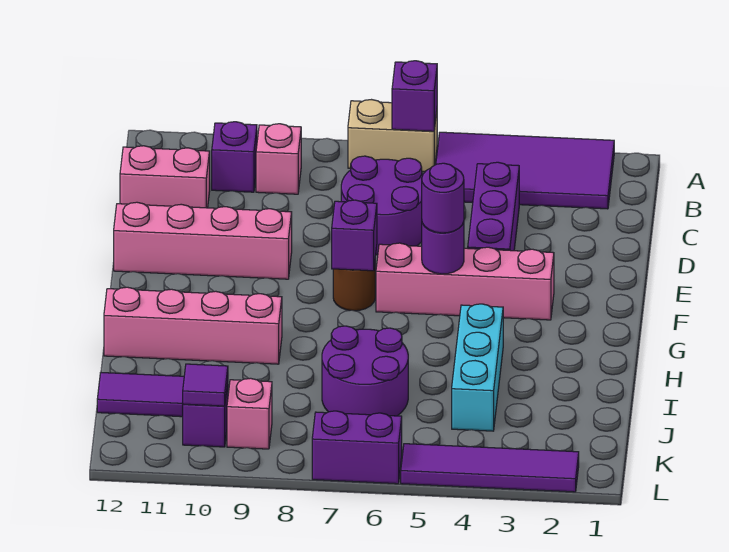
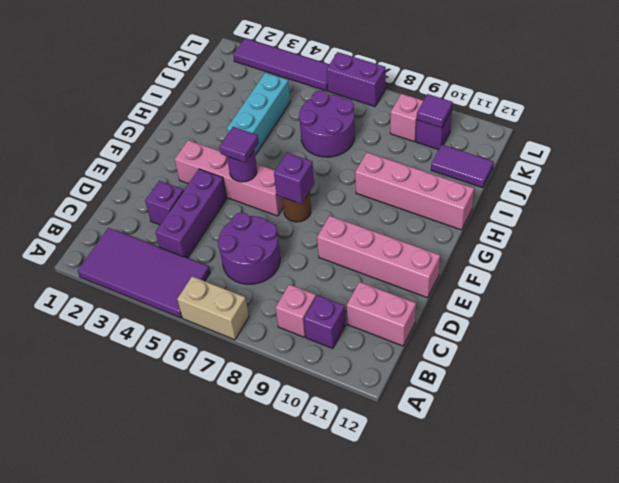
purple brick A6 level 2 -> purple brick D3 level 1
purple round brick F5 level 3 -> purple tile F5 level 3

